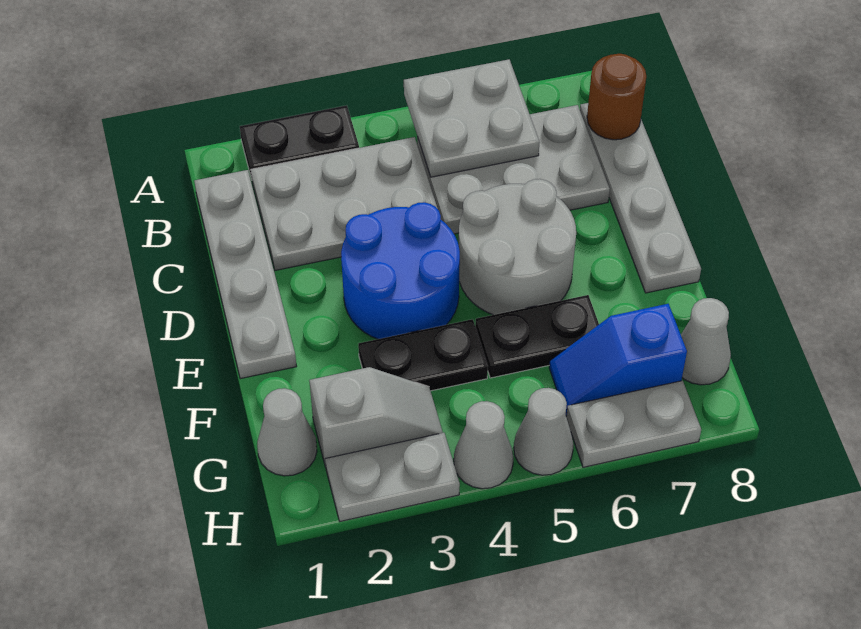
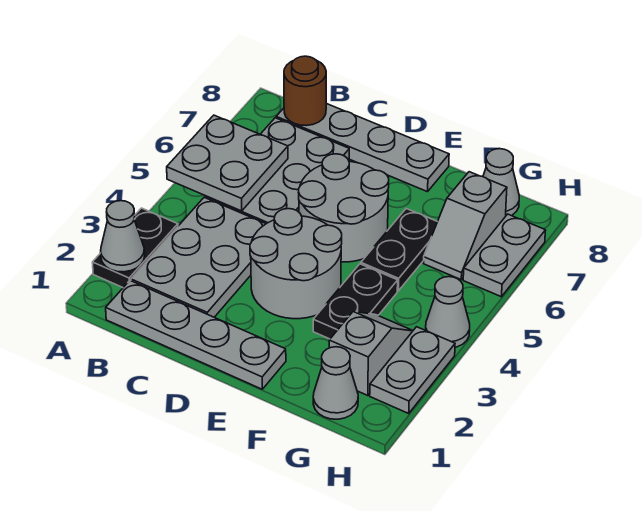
blue round brick D3:E4 level 1 -> grey round brick D3:E4 level 1
blue slope G6:G7 level 1 top 7 -> grey slope G6:G7 level 1 top 7
grey cone H5 level 1 -> grey cone A2 level 2

